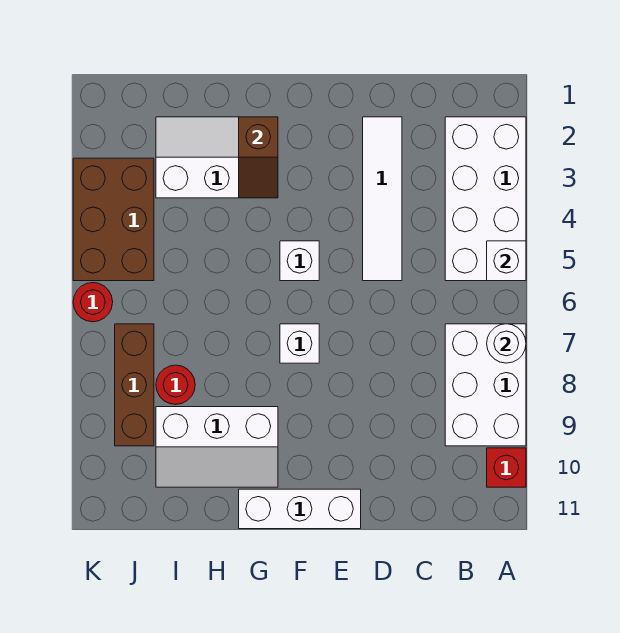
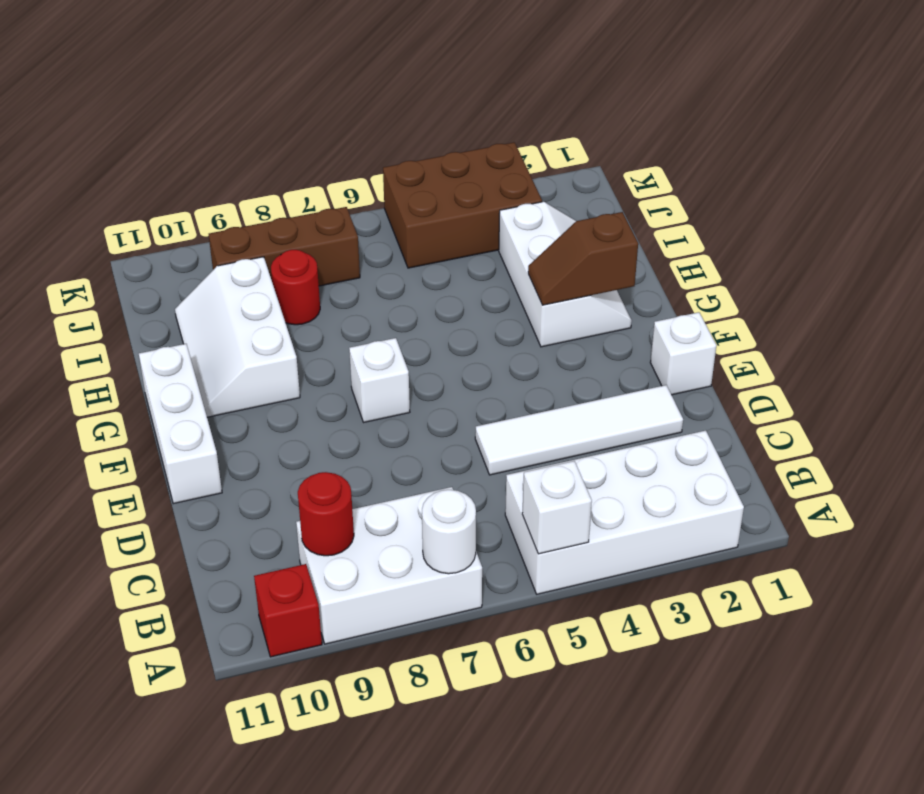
white brick F5 level 1 -> white brick E1 level 1
red round brick K6 level 1 -> red round brick B9 level 2

